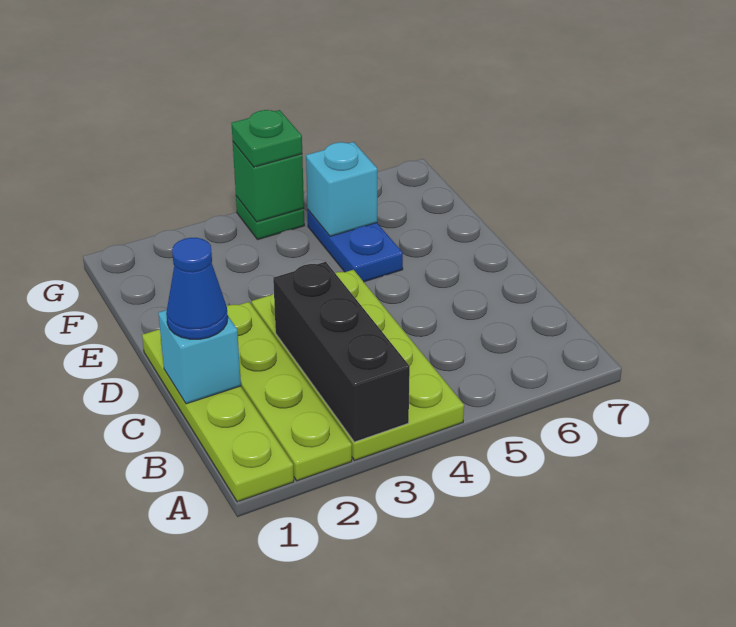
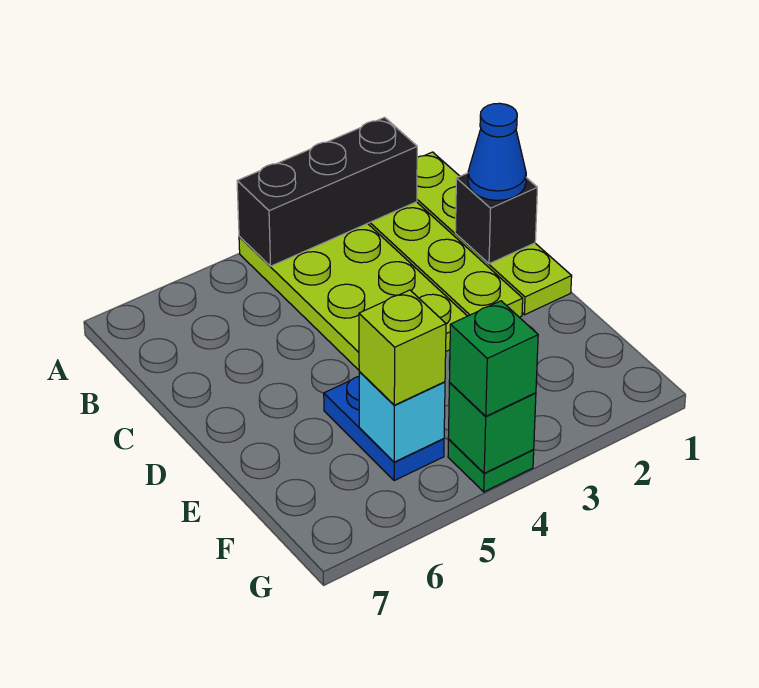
black brick A3:C3 level 2 -> black brick A2:A4 level 2
cyan brick C1 level 2 -> black brick C1 level 2
none -> lime brick F5 level 3
green plate G4 level 3 -> green brick G4 level 3

